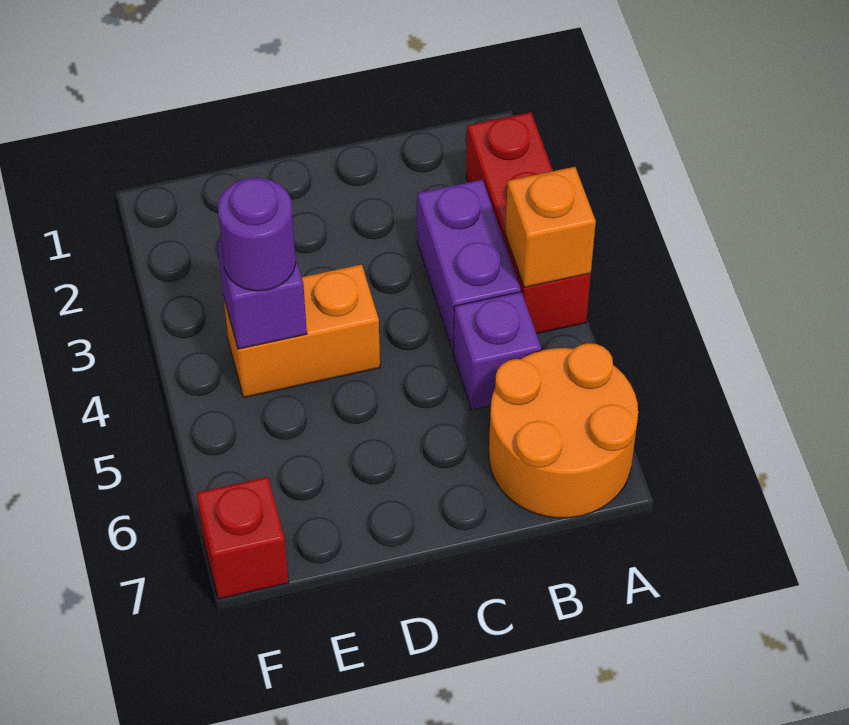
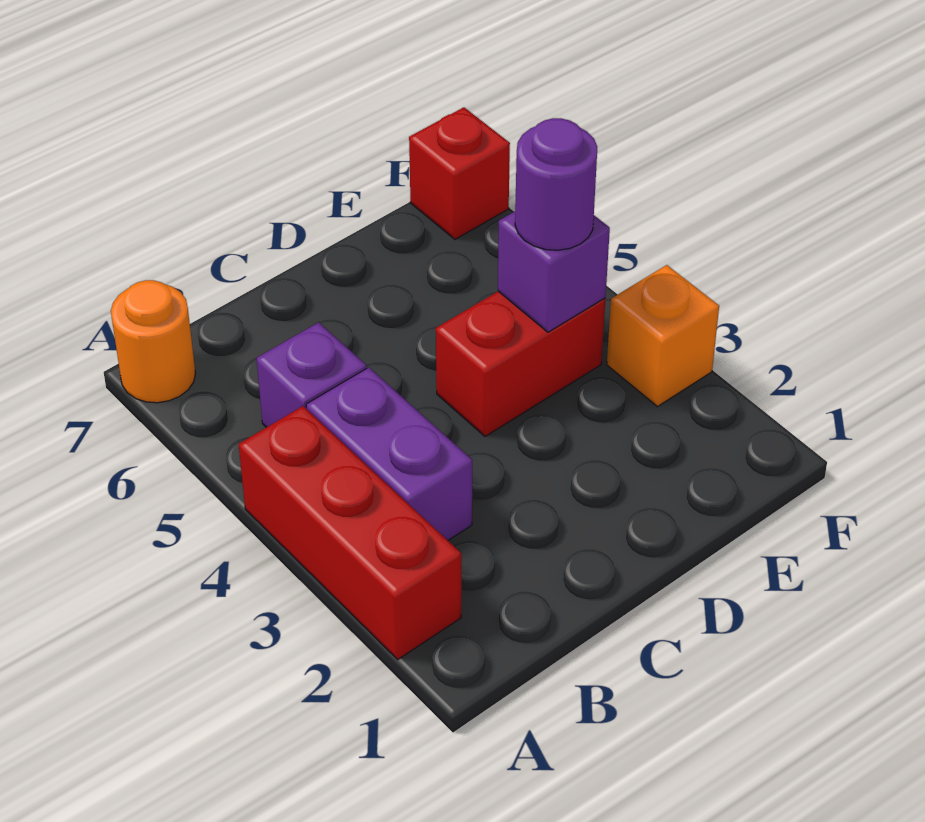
orange brick A4 level 2 -> orange brick F3 level 1
orange round brick A6:B7 level 1 -> orange round brick A7 level 1
orange brick D4:E4 level 1 -> red brick D4:E4 level 1

